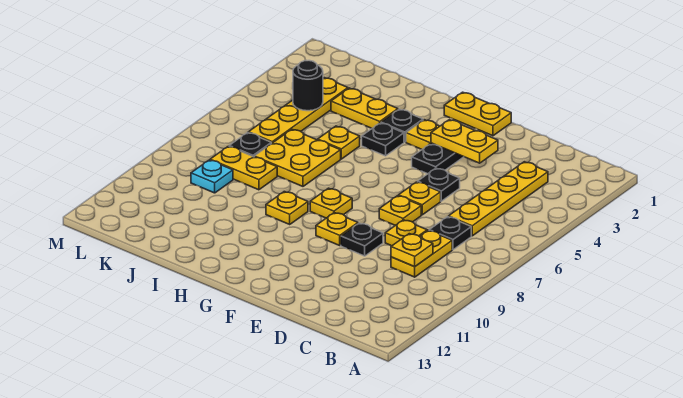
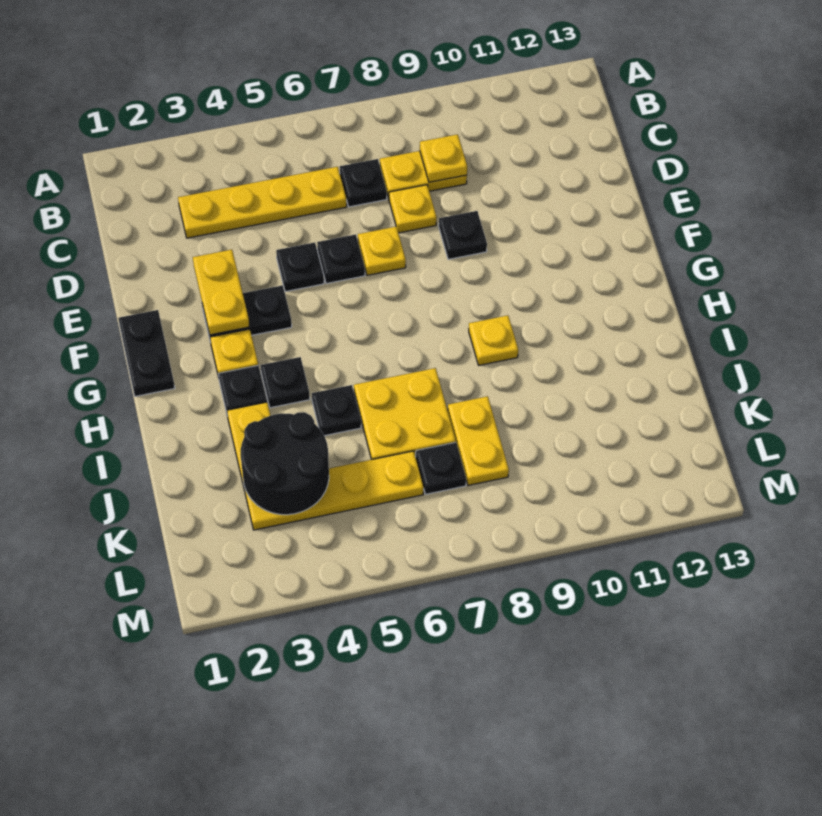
yellow plate E6 level 1 -> black plate E6 level 1
yellow plate F1:G1 level 1 -> black plate F1:G1 level 1
yellow plate F9 level 1 -> none
yellow plate G8 level 1 -> none
yellow plate I5 level 1 -> black plate I5 level 1
black round brick K4 level 2 -> black round brick J3:K4 level 2
cyan plate K9 level 1 -> none

